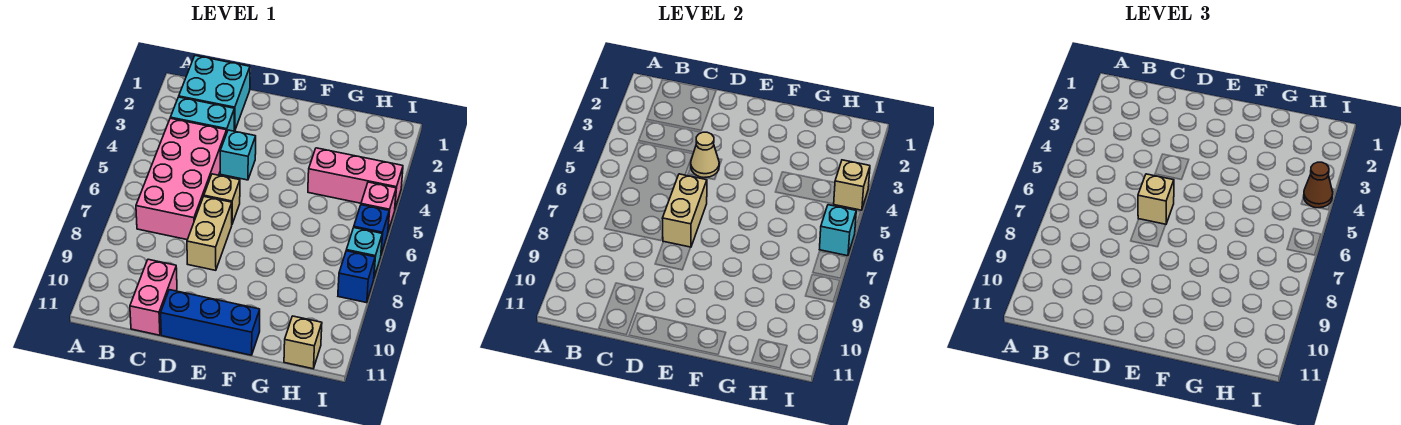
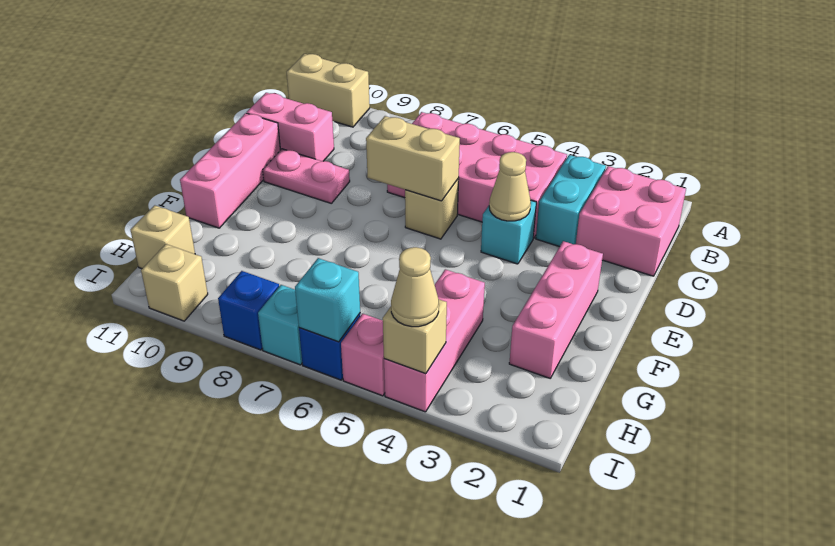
cyan brick B1:C2 level 1 -> pink brick B1:C2 level 1
tan brick D6 level 3 -> tan brick I10 level 1
tan brick D7:D8 level 1 -> tan brick A10:A11 level 1
none -> pink plate D9:D10 level 1
blue brick D11:F11 level 1 -> pink brick D11:F11 level 1
none -> pink brick E2:G2 level 1
brown cone I4 level 3 -> tan cone I4 level 3

